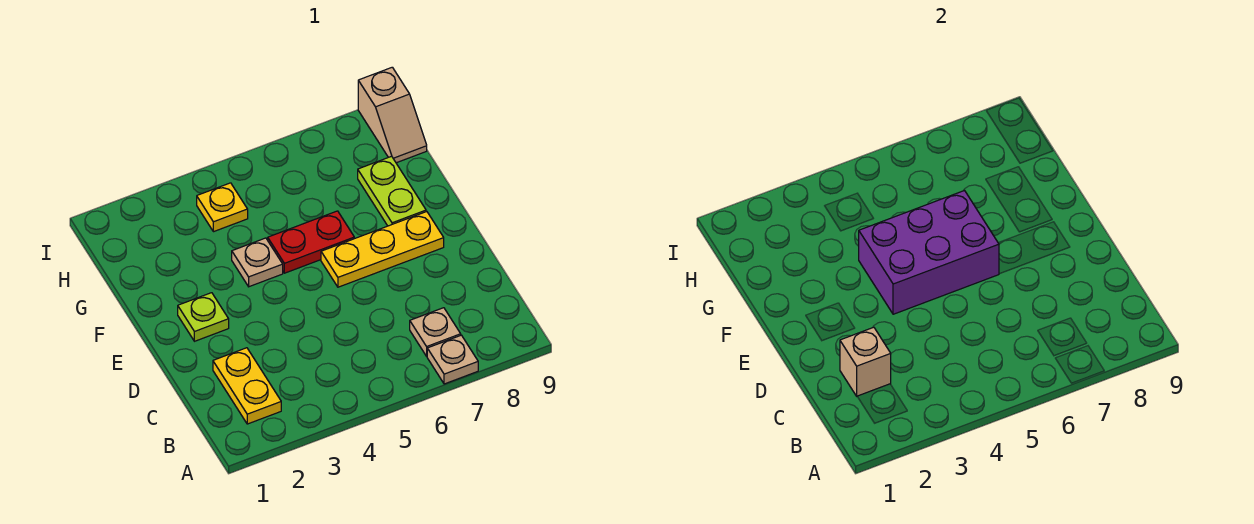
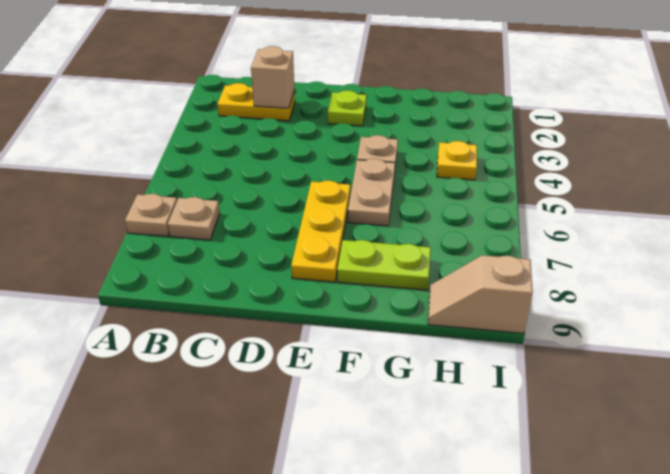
purple brick E4:F6 level 2 -> none
red plate F5:F6 level 1 -> tan plate F5:F6 level 1

